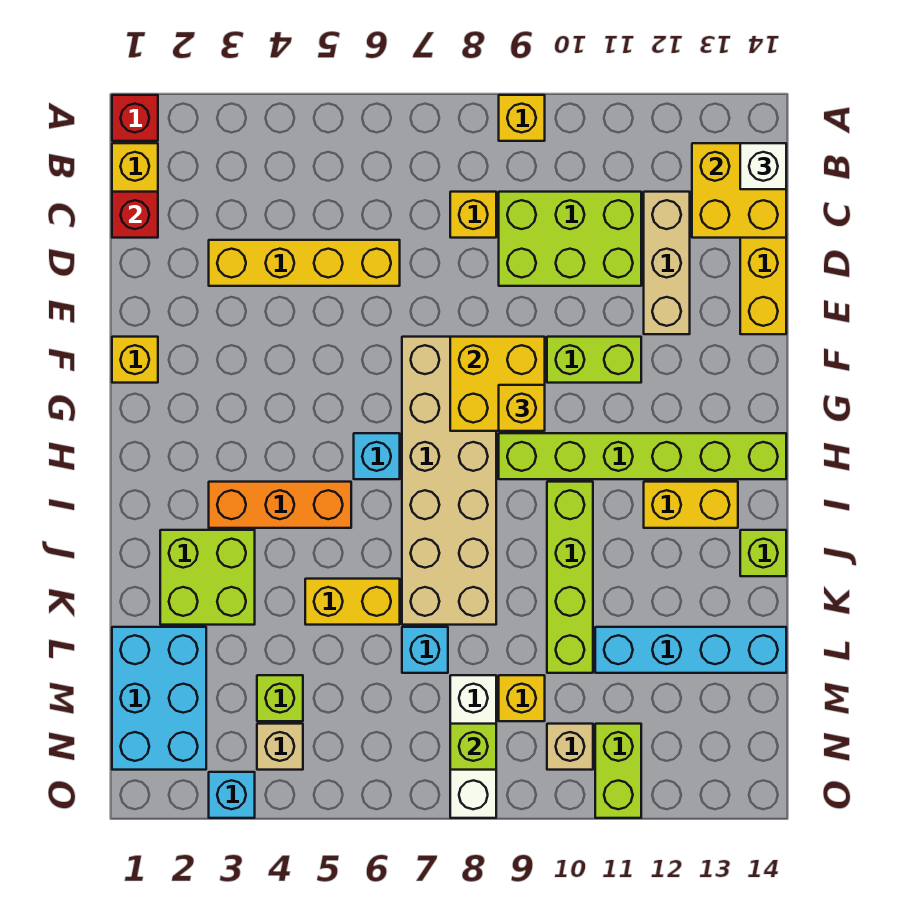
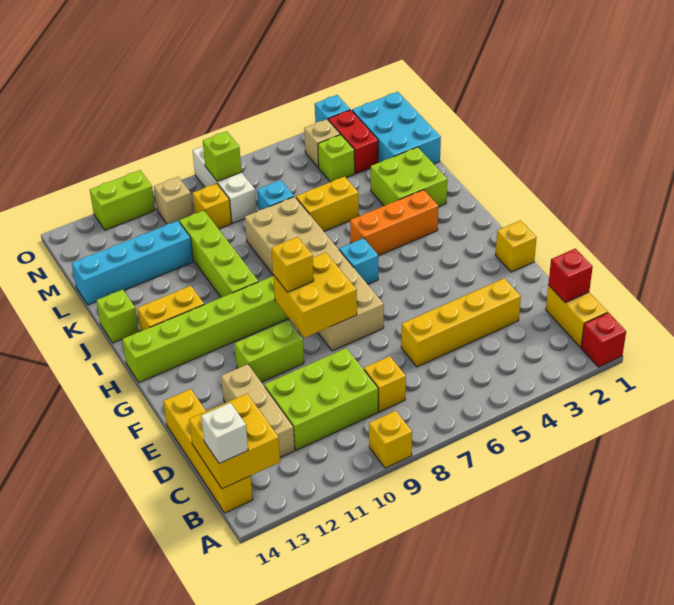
none -> red brick M3:N3 level 1
lime brick N11:O11 level 1 -> lime brick O11:O12 level 1

